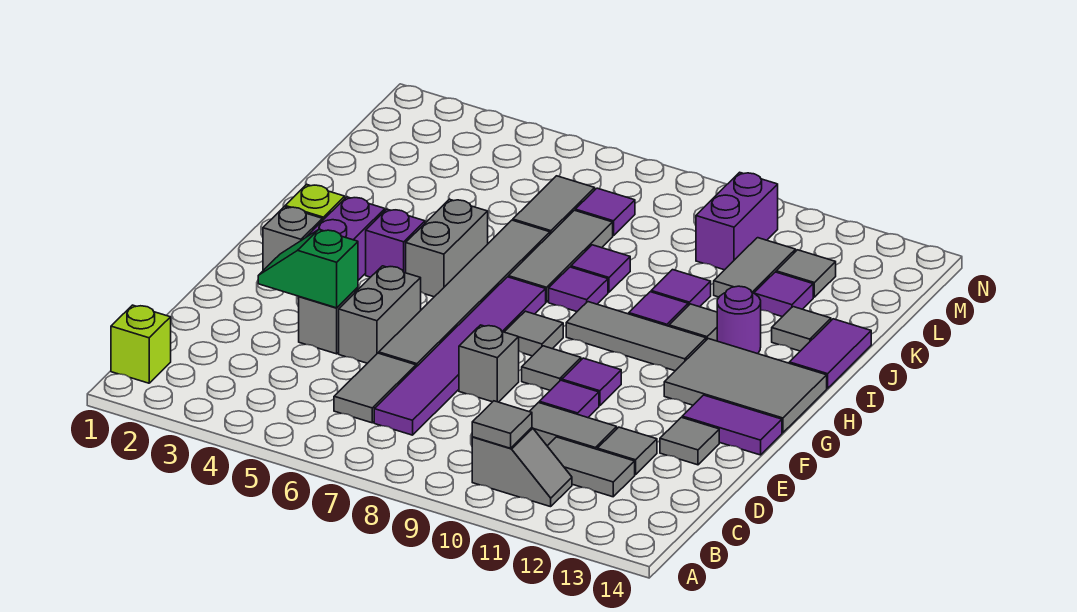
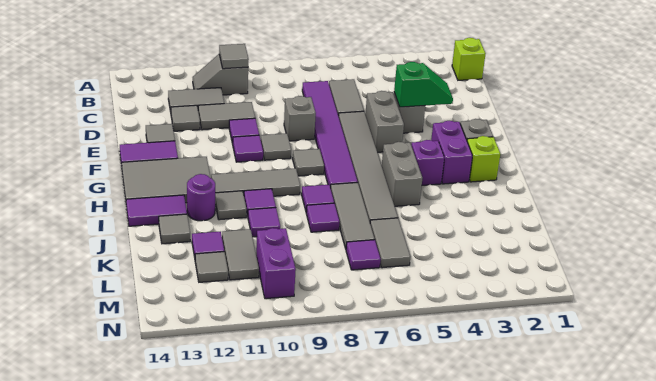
purple tile I14:J14 level 1 -> purple tile I13:I14 level 1

